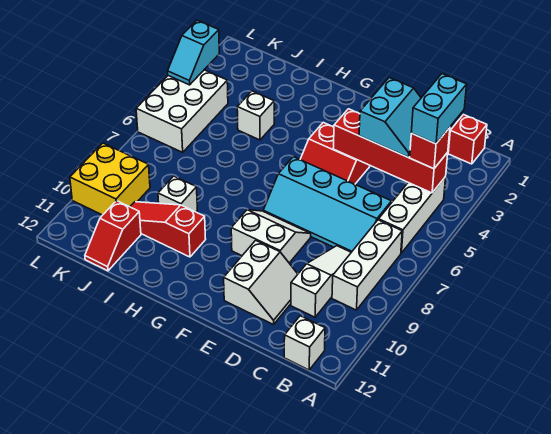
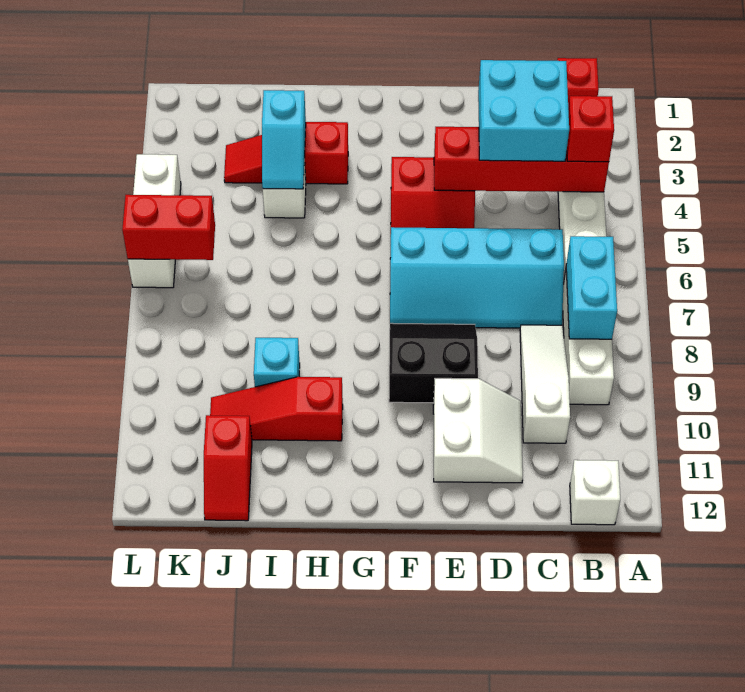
cyan brick B3:B4 level 4 -> cyan brick B7:B8 level 2
cyan slope C3:D4 level 3 top D -> cyan brick C3:D4 level 3
white slope E8:F9 level 1 top 9 -> black slope E8:F9 level 1 top 9
none -> red slope H3:J3 level 1 top H
white brick I9 level 1 -> cyan brick I9 level 1
white brick K4:L6 level 1 -> white brick L4:L6 level 1
none -> red brick K6:L6 level 2
yellow brick K9:L10 level 1 -> none
cyan slope L3:L4 level 2 top 3 -> cyan slope I3:I4 level 2 top 3

